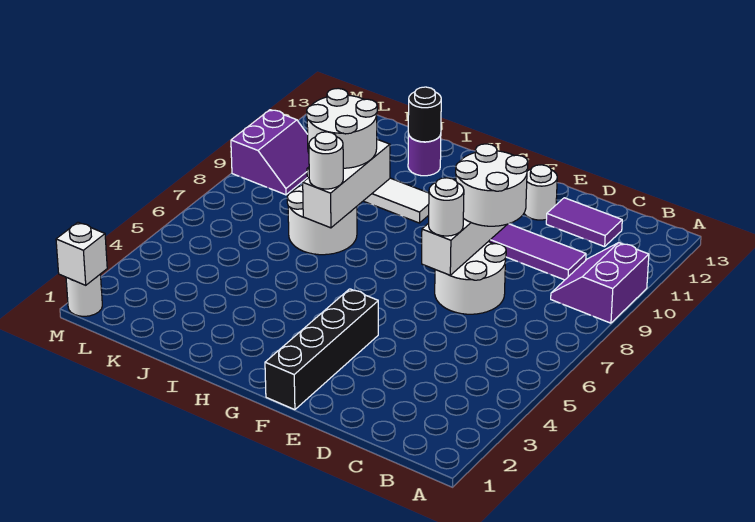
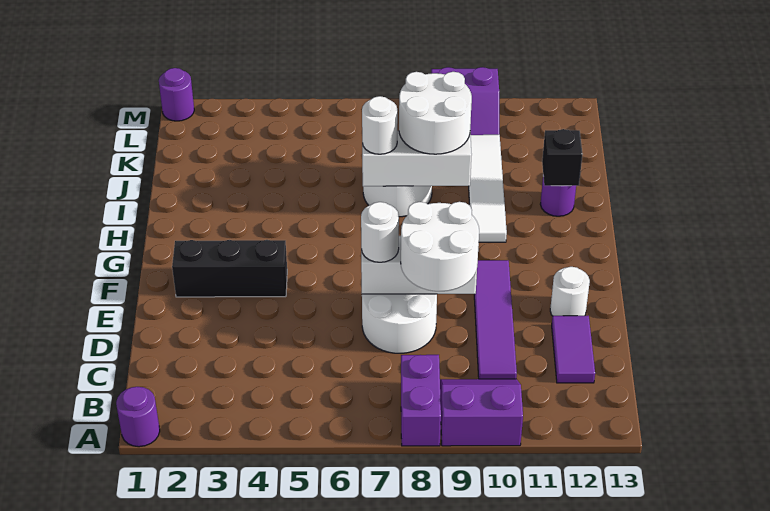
none -> purple round brick A1 level 1
none -> purple brick A8:B8 level 1
black brick F1:F4 level 1 -> black brick F2:F4 level 1
black round brick I12 level 2 -> black brick I12 level 2
white round brick M1 level 1 -> purple round brick M1 level 1
white brick M1 level 2 -> none

